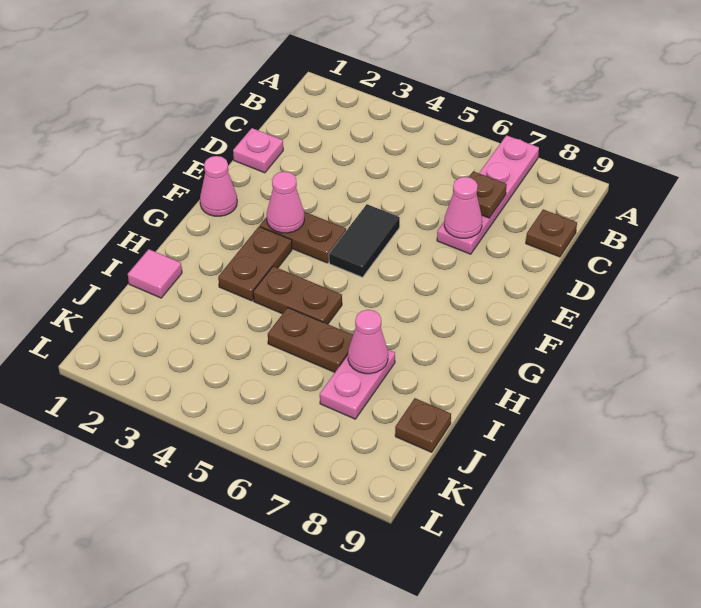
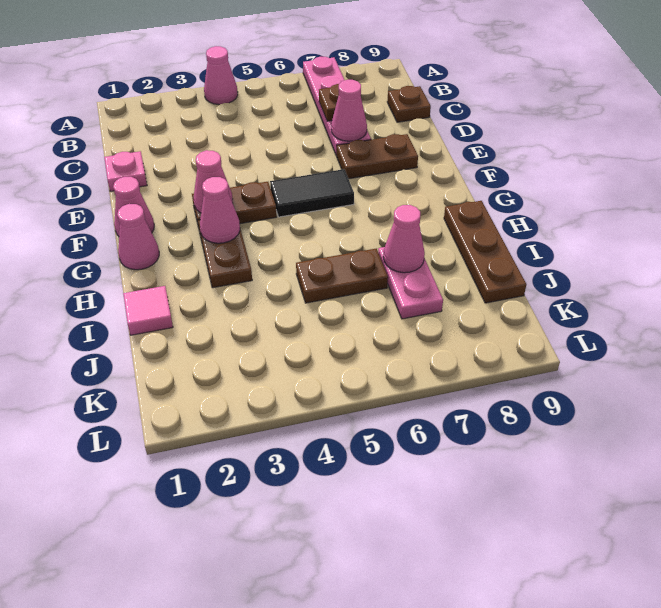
none -> pink cone A4 level 1
black tile E5:F5 level 1 -> black tile F5:F6 level 1
none -> pink cone G1 level 1
none -> pink cone G3 level 2
brown plate H4:H5 level 1 -> brown plate E7:E8 level 1
brown plate J9 level 1 -> brown plate H9:J9 level 1

